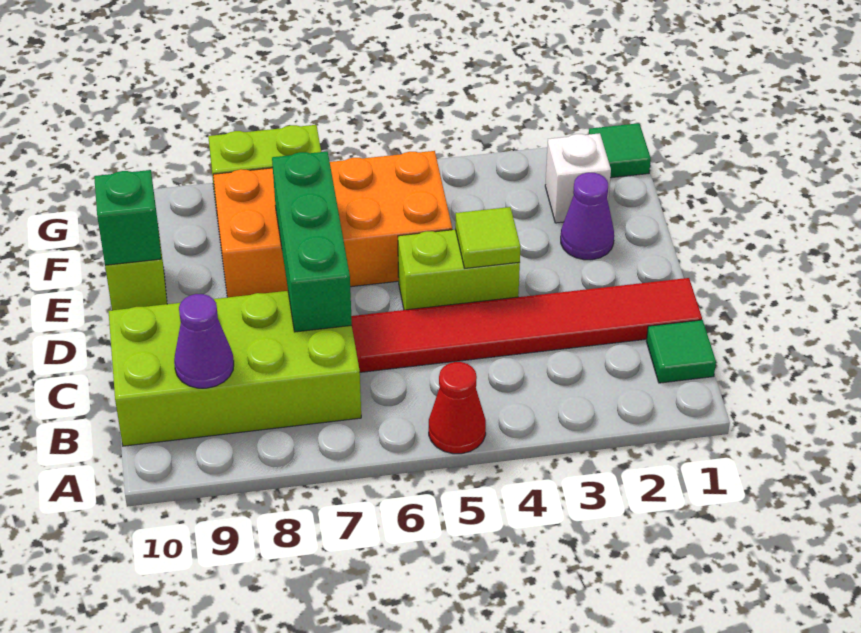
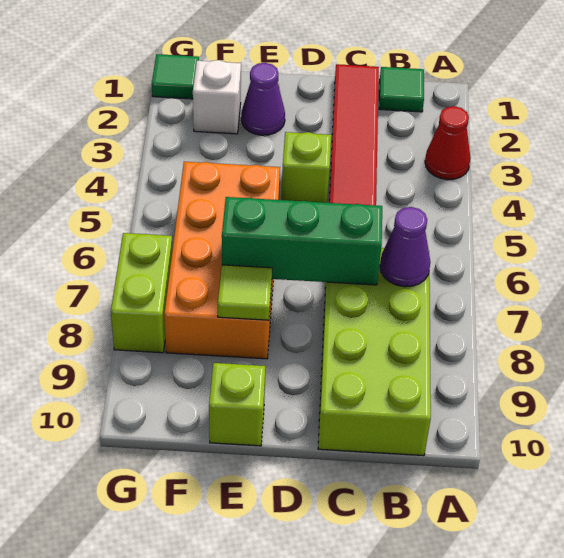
red cone A5 level 1 -> red cone A3 level 1
purple cone B9 level 2 -> purple cone B7 level 2
lime brick D4:D5 level 1 -> lime brick D4 level 1
lime tile D4 level 2 -> lime tile E8 level 2
green brick E10 level 2 -> none

